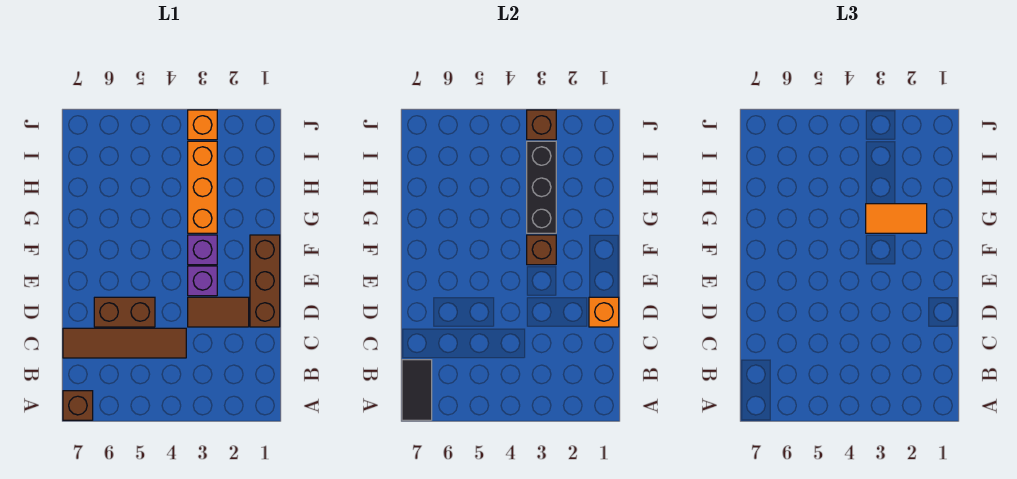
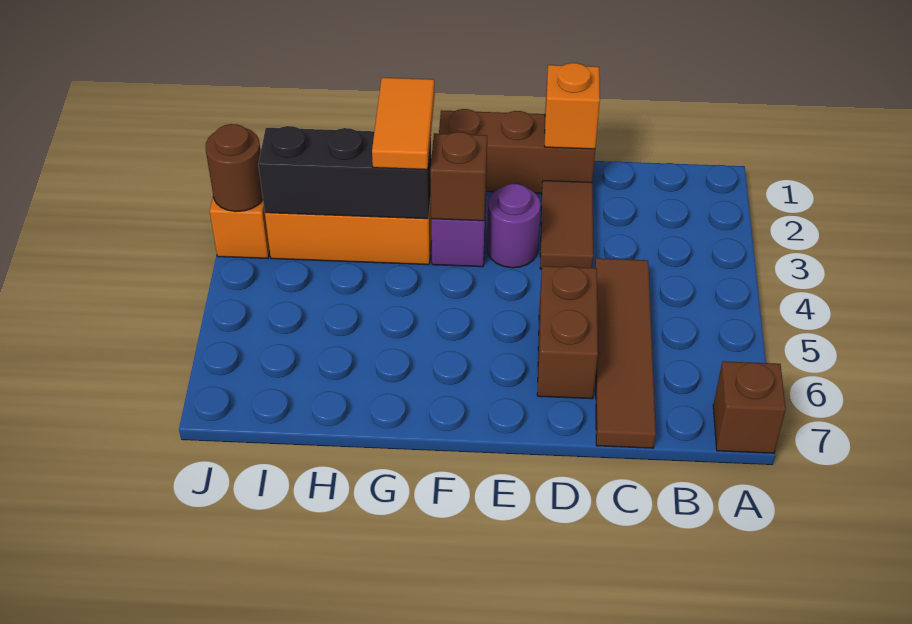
black tile A7:B7 level 2 -> none
purple brick E3 level 1 -> purple round brick E3 level 1
brown brick J3 level 2 -> brown round brick J3 level 2

